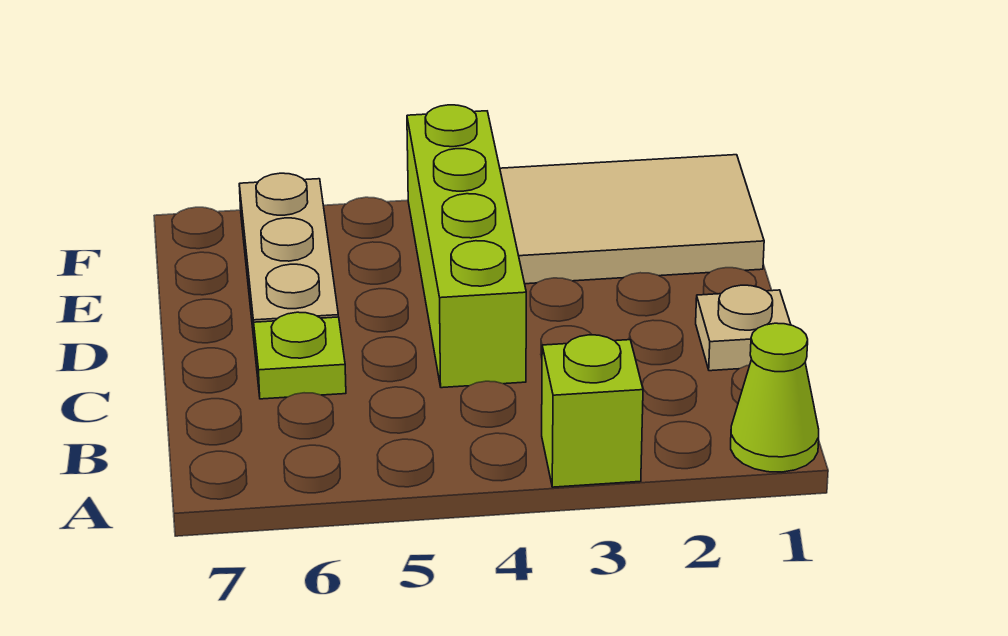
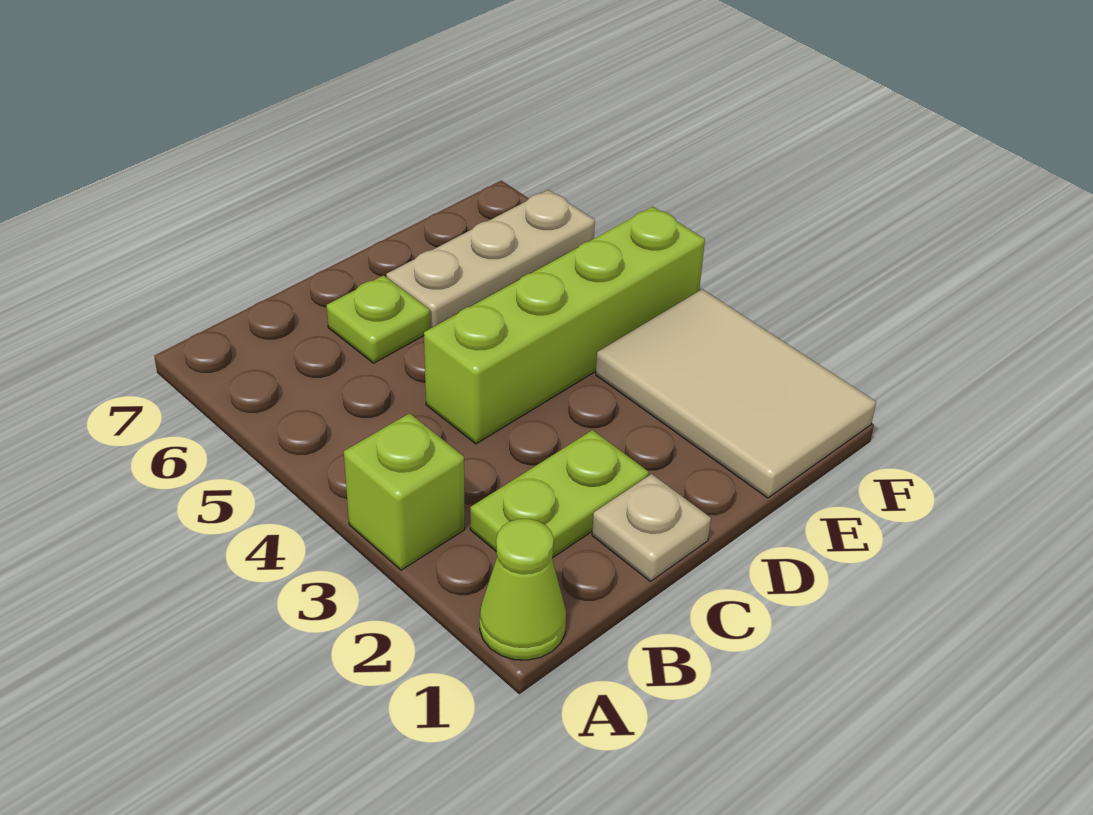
none -> lime plate B2:C2 level 1

